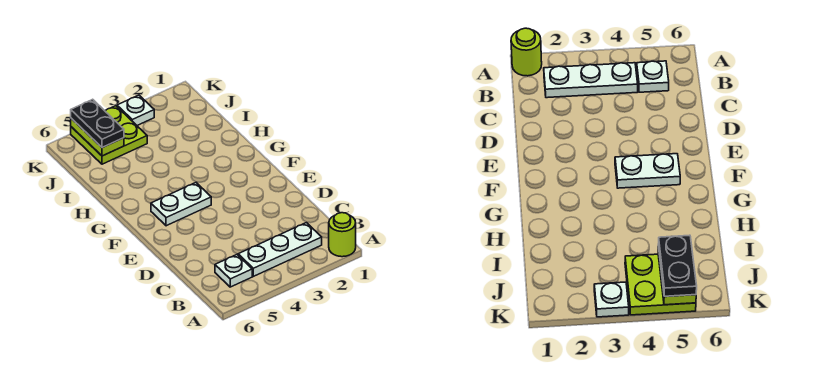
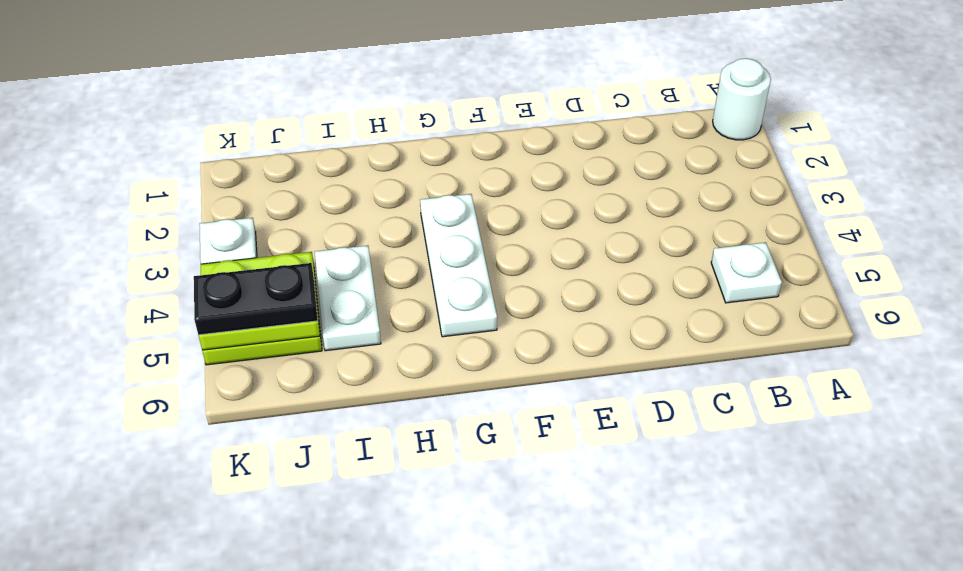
lime round brick A1 level 1 -> white round brick A1 level 1
white plate B2:B4 level 1 -> white plate G3:G5 level 1
white plate F4:F5 level 1 -> white plate I4:I5 level 1

